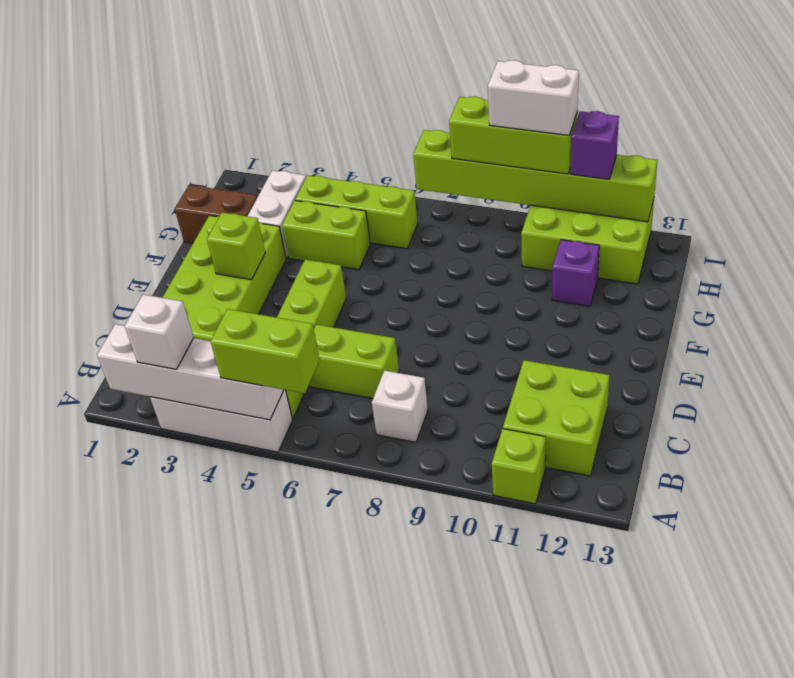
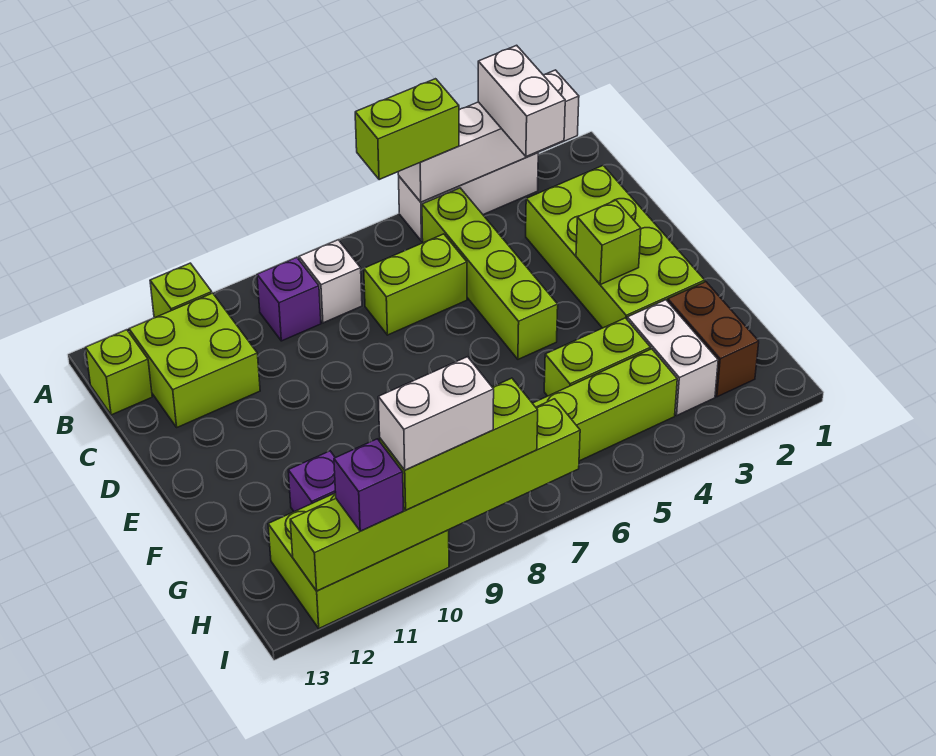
white brick A3 level 3 -> white brick A3:B3 level 3
none -> purple brick B9 level 1
none -> lime brick B13 level 1
brown brick G1:G2 level 1 -> brown brick G2:H2 level 1

